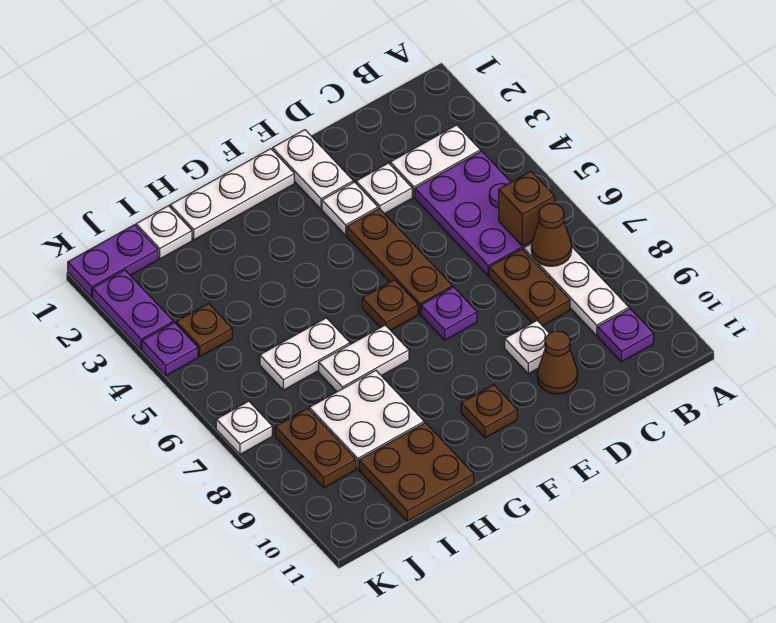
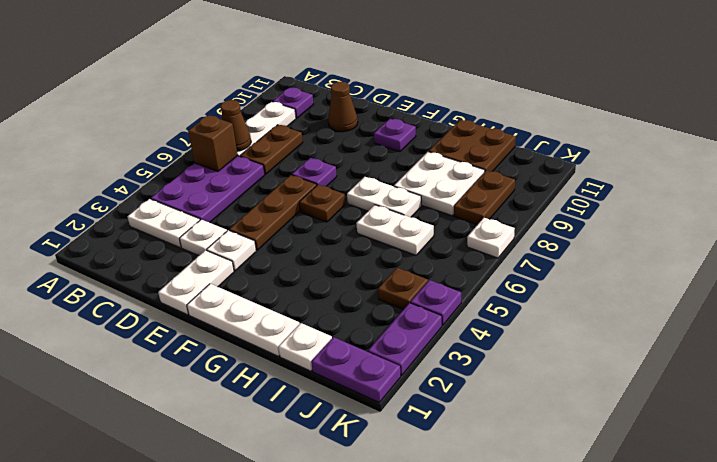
white plate D9 level 1 -> none
brown plate F10 level 1 -> purple plate F10 level 1

